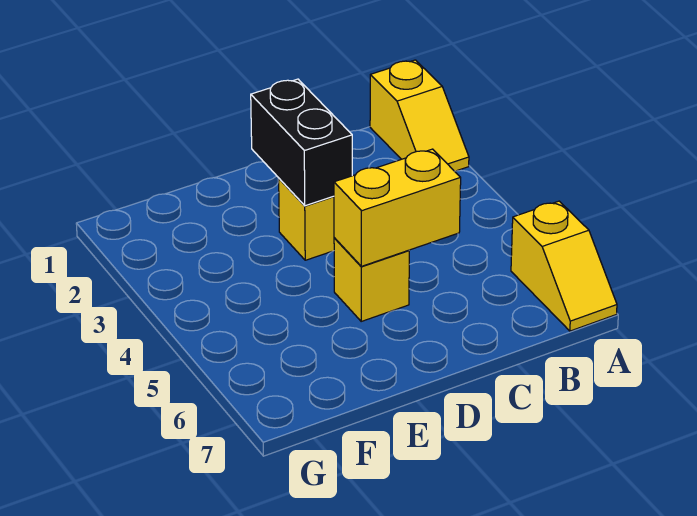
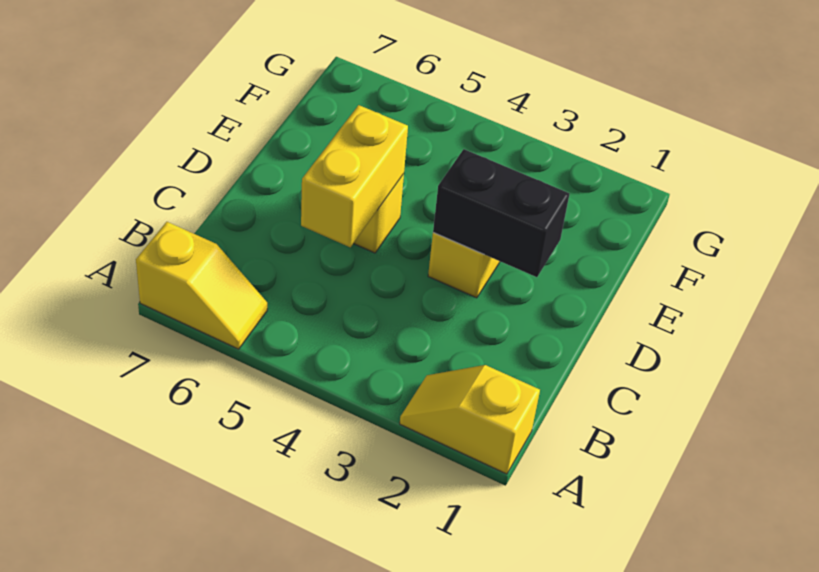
yellow slope A6:A7 level 1 top 6 -> yellow slope A6:A7 level 1 top 7

